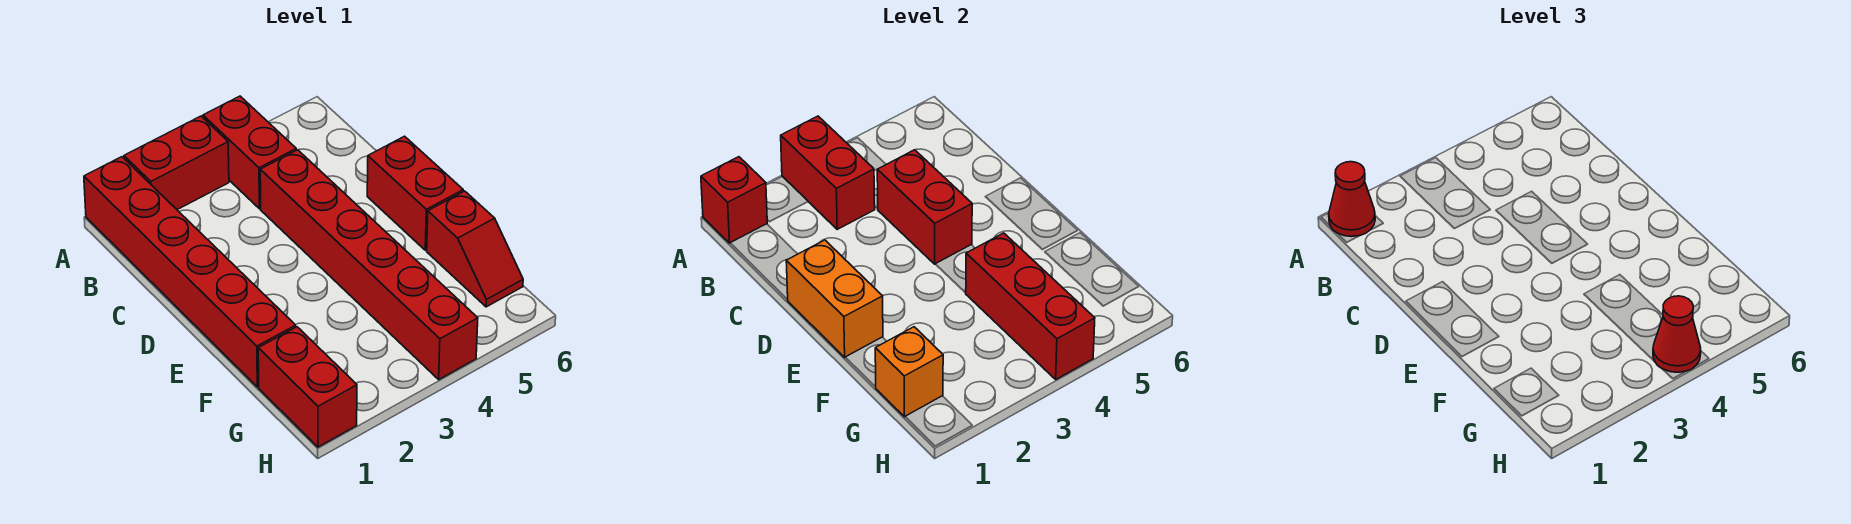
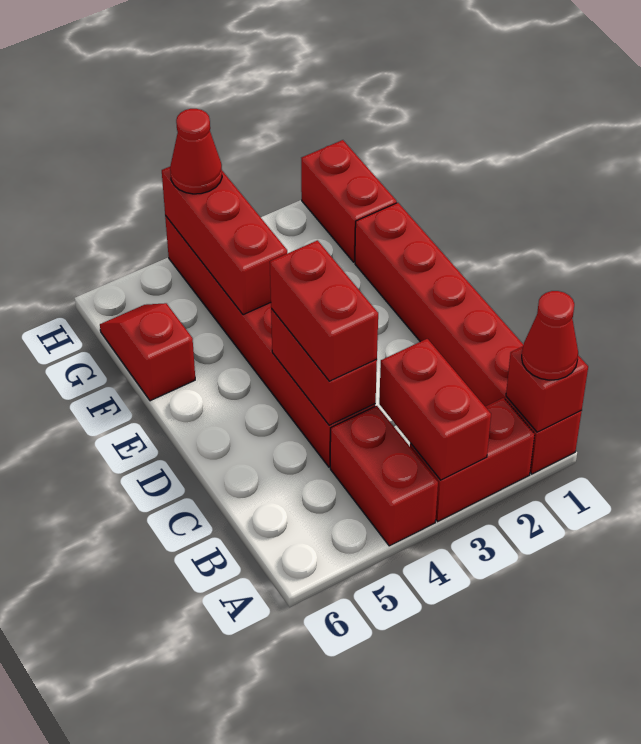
orange brick D1:E1 level 2 -> none
red brick D6:E6 level 1 -> red brick C4:D4 level 3
orange brick G1 level 2 -> none

